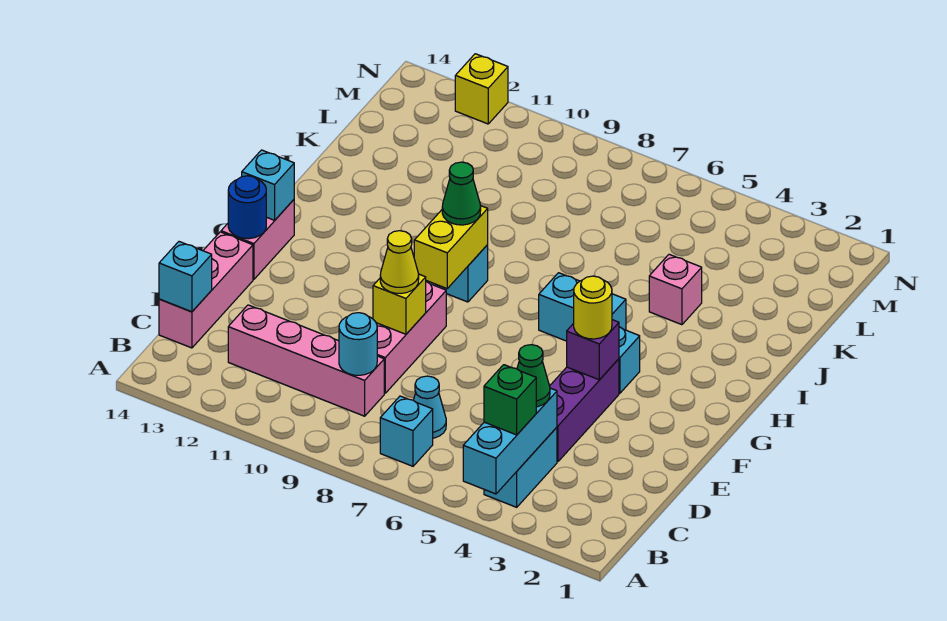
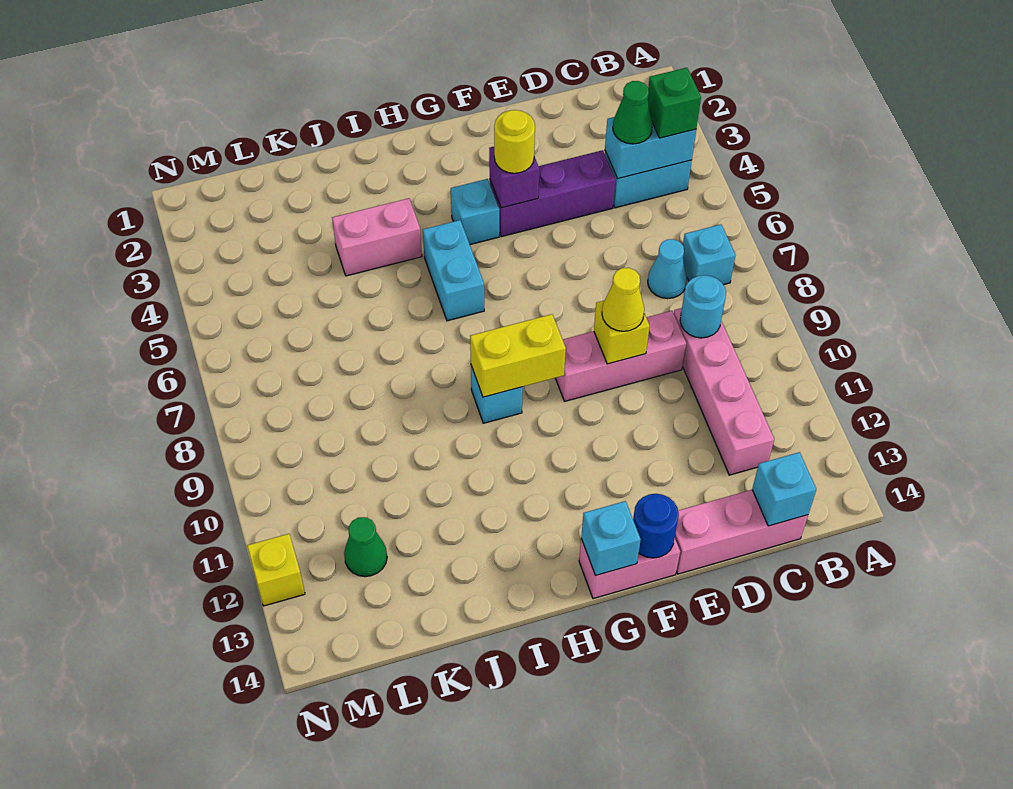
cyan brick A4:C4 level 2 -> cyan brick B4:C4 level 2
green cone H9 level 3 -> green cone L12 level 1
pink brick J4 level 1 -> pink brick I4:J4 level 1

